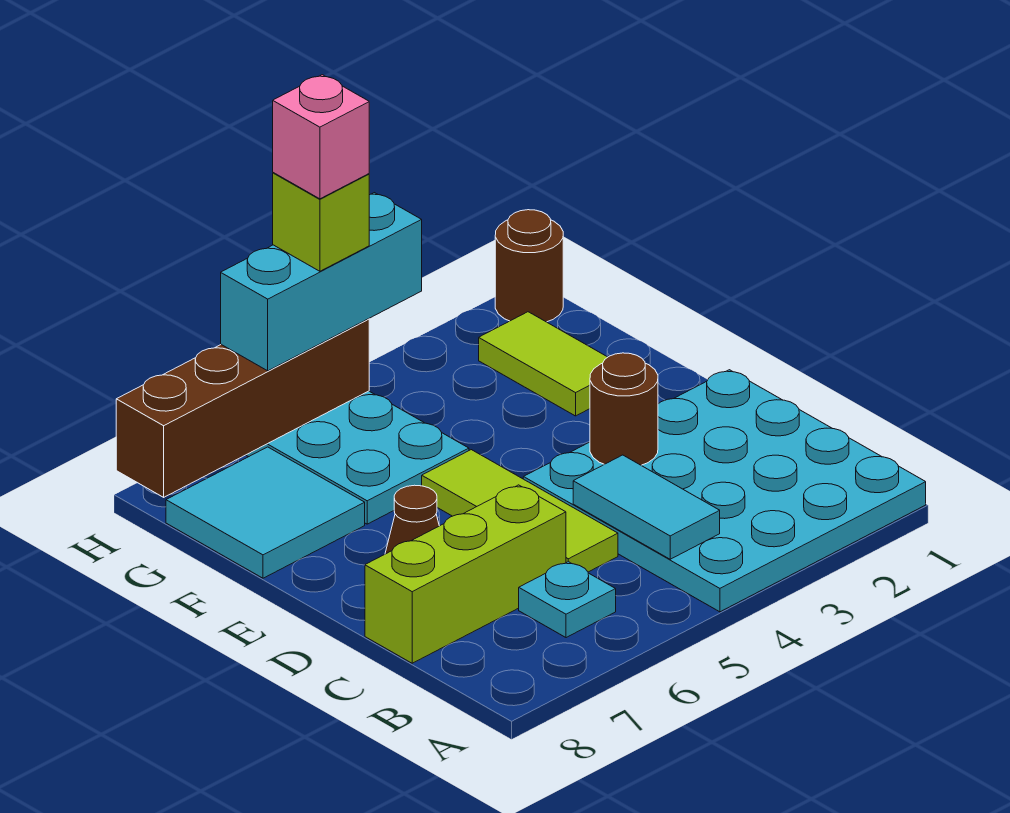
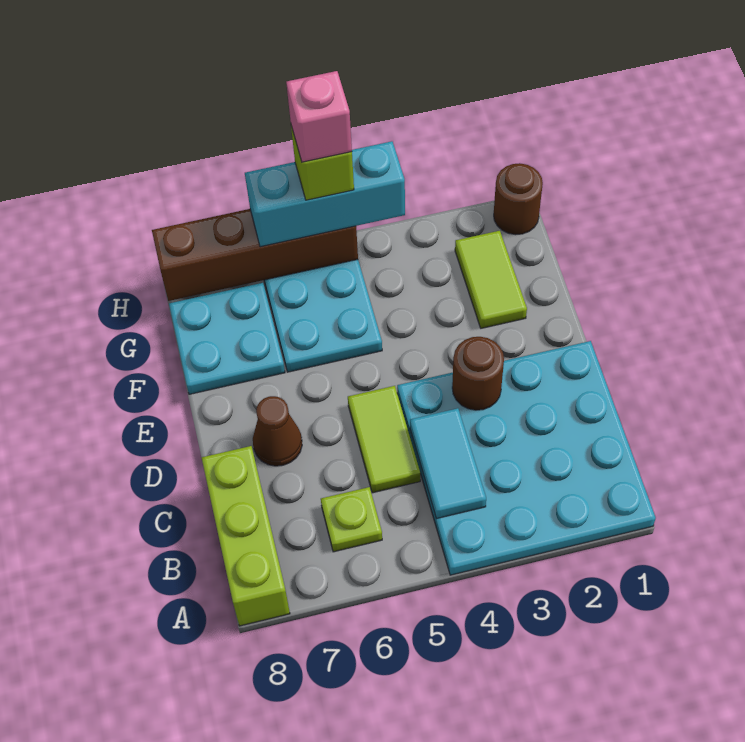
cyan plate B6 level 1 -> lime plate B6 level 1
lime tile C5:E5 level 1 -> lime tile C5:D5 level 1
lime brick C6:C8 level 1 -> lime brick A8:C8 level 1
cyan tile F7:G8 level 1 -> cyan plate F7:G8 level 1

